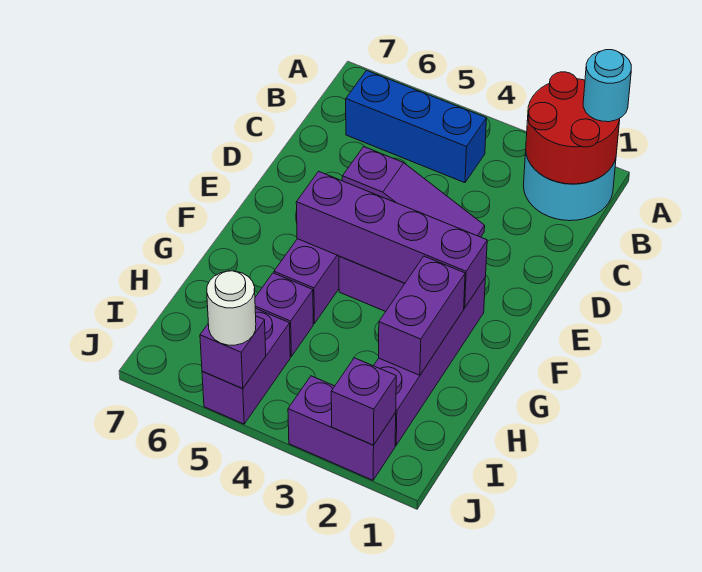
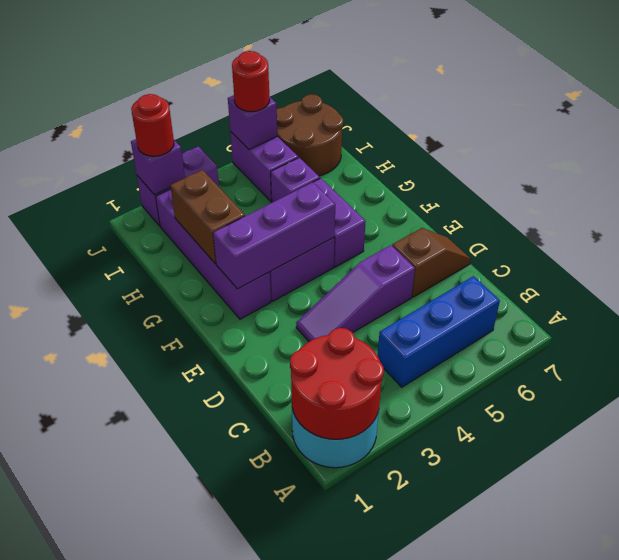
cyan round brick A1 level 3 -> none
none -> brown slope D6:D7 level 1 top 6
purple brick F2:F5 level 2 -> purple brick F2:F4 level 2
purple brick G2:H2 level 2 -> brown brick G2:H2 level 2
none -> brown round brick I6:J7 level 1
none -> red round brick J2 level 3
white round brick J5 level 3 -> red round brick J5 level 3

